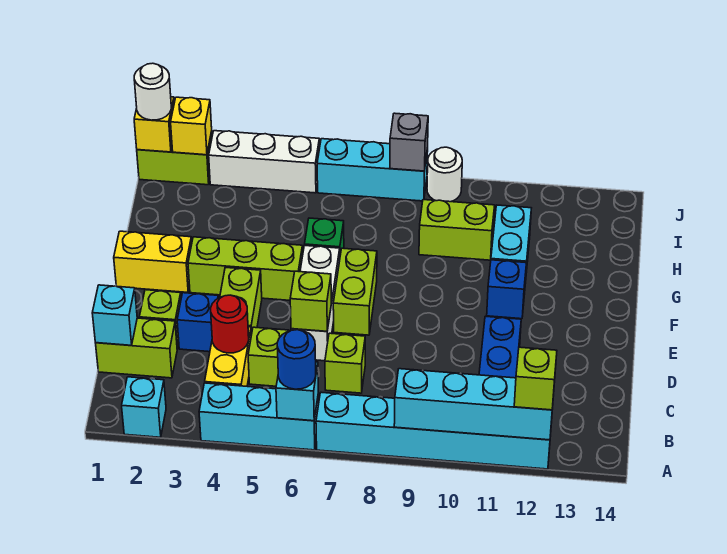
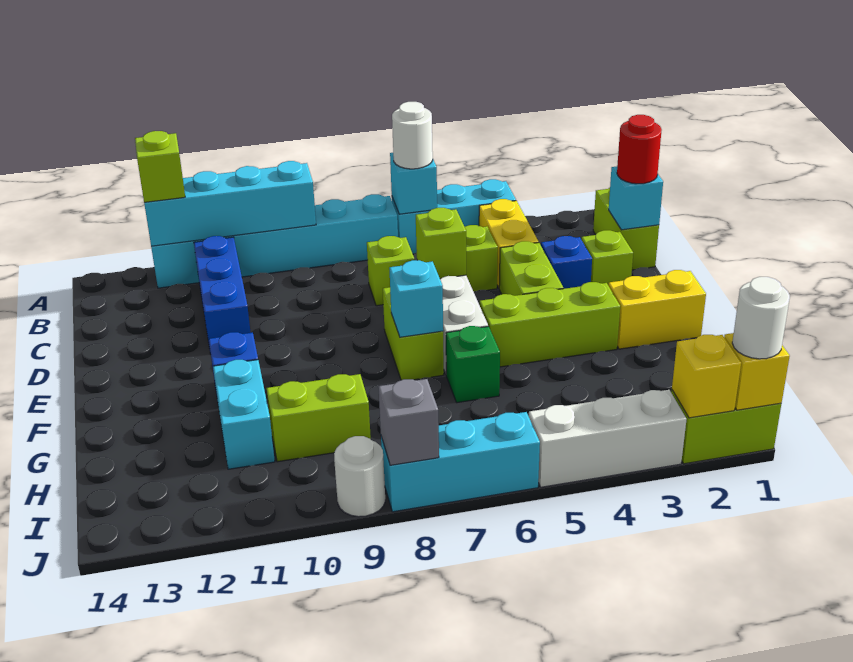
cyan brick A2 level 1 -> cyan brick F7 level 2
blue round brick A6 level 3 -> white round brick A6 level 3
lime brick C1:C2 level 1 -> lime brick B1:C1 level 1
red round brick C4 level 2 -> red round brick C1 level 3

